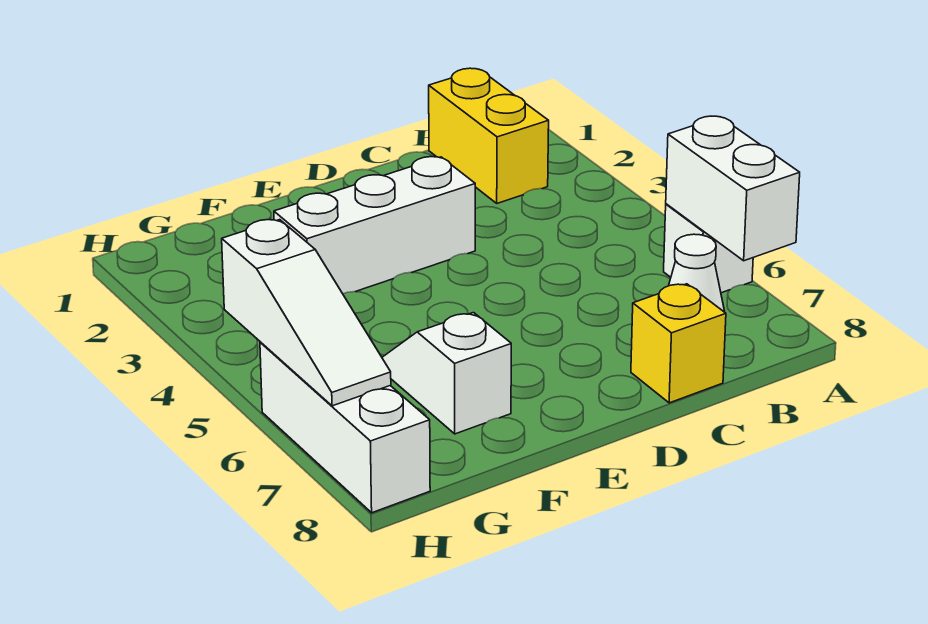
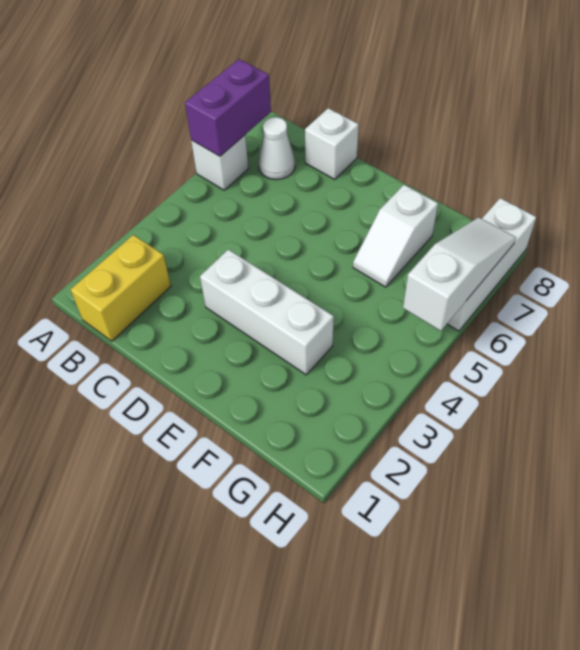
white brick A6:A7 level 2 -> purple brick A6:A7 level 2
yellow brick C8 level 1 -> white brick C8 level 1

